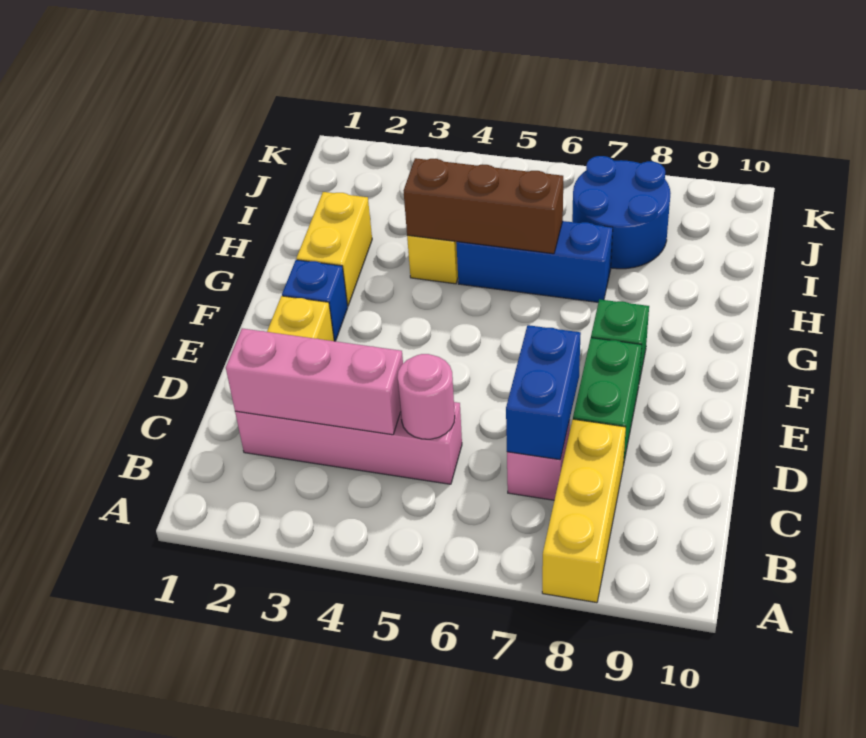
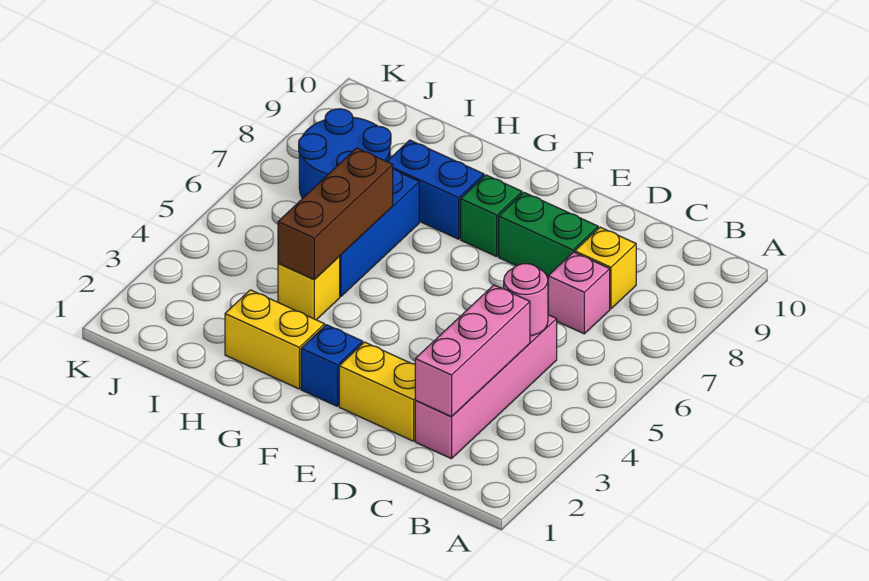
yellow brick A8:C8 level 1 -> yellow brick C8 level 1
blue brick C7:D7 level 2 -> blue brick G8:H8 level 1

